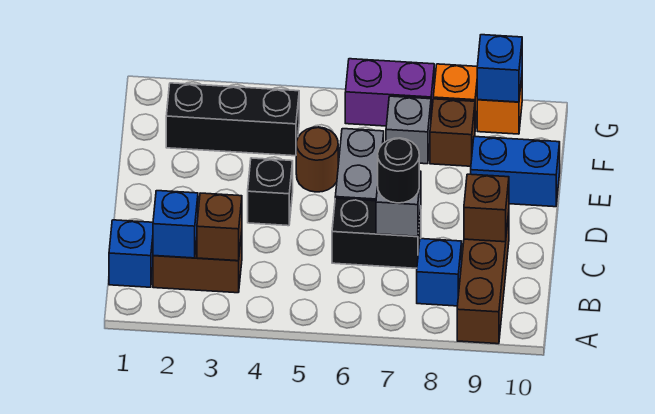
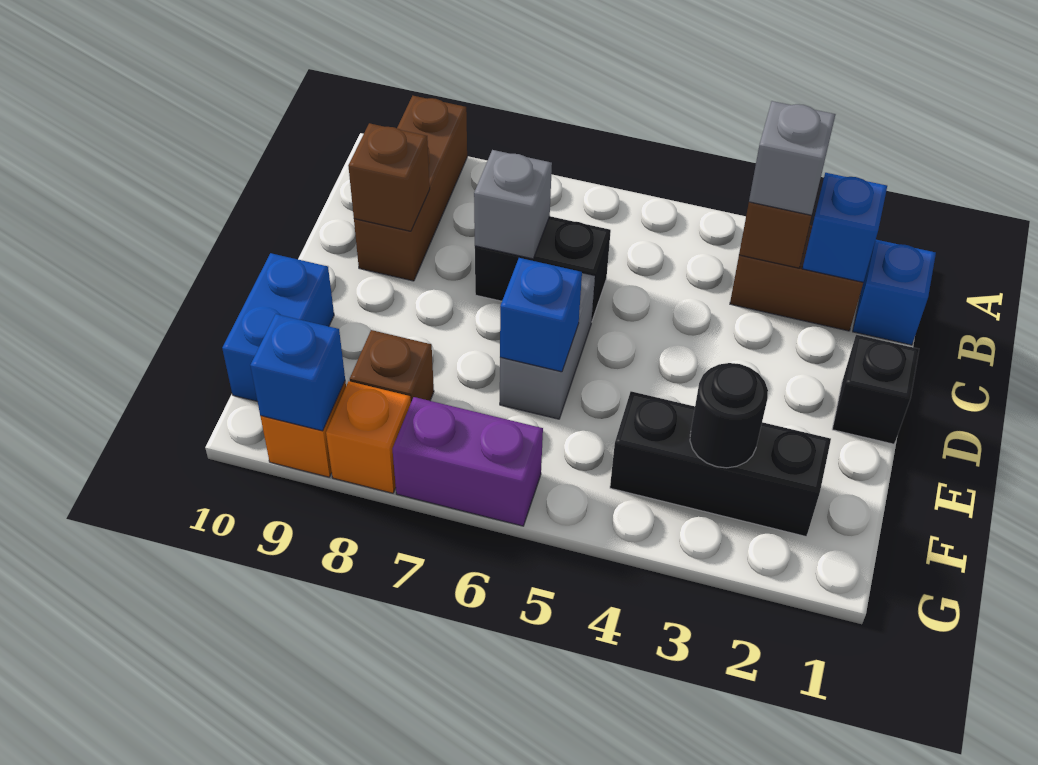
blue brick B8 level 1 -> blue brick E6 level 2
black round brick C7 level 3 -> black round brick F3 level 2
black brick D4 level 1 -> black brick D1 level 1
brown round brick E5 level 1 -> none
blue brick E9:E10 level 1 -> blue brick E10:F10 level 1
grey brick F7 level 1 -> grey brick B3 level 3

